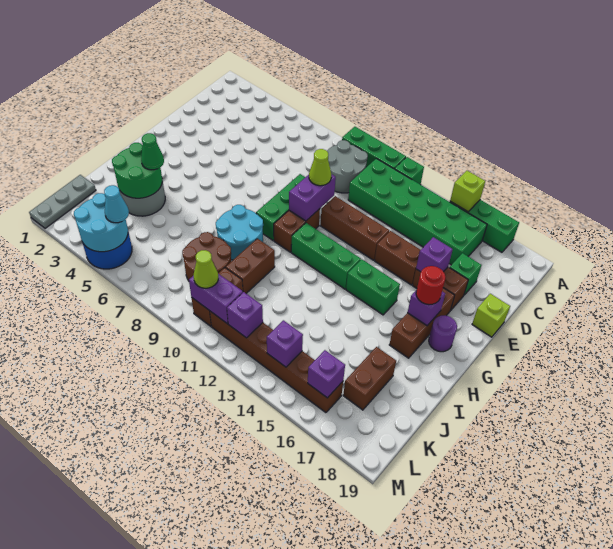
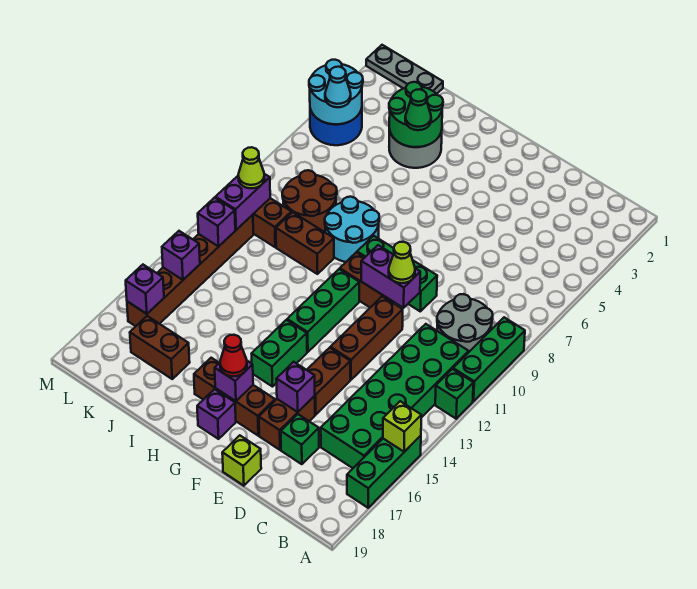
red round brick G17 level 3 -> red cone G17 level 3
purple round brick G18 level 1 -> purple brick G18 level 1

